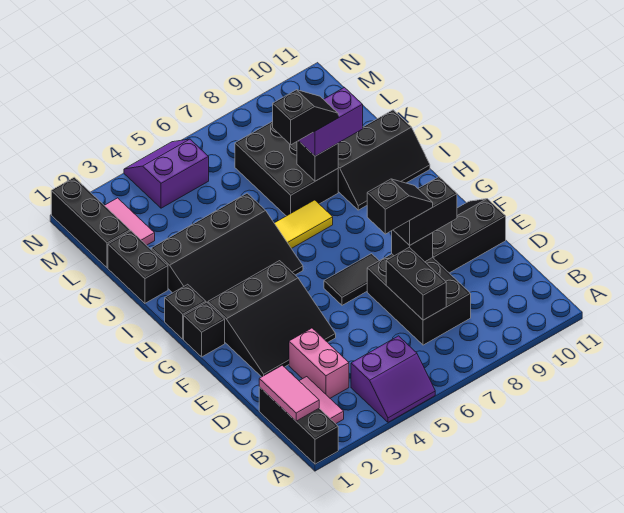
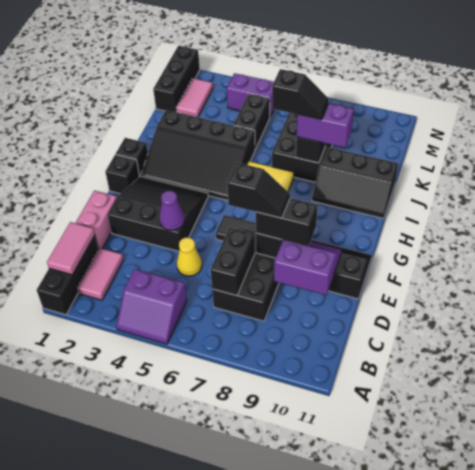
pink brick C3:D3 level 1 -> pink brick D1:E1 level 1
none -> yellow cone D5 level 1
none -> purple slope D9:E10 level 2 top D
black slope E2:G4 level 1 top G -> black slope E2:G4 level 1 top E
none -> purple cone E4 level 2
black brick J1:K1 level 1 -> black brick K5:L5 level 1

